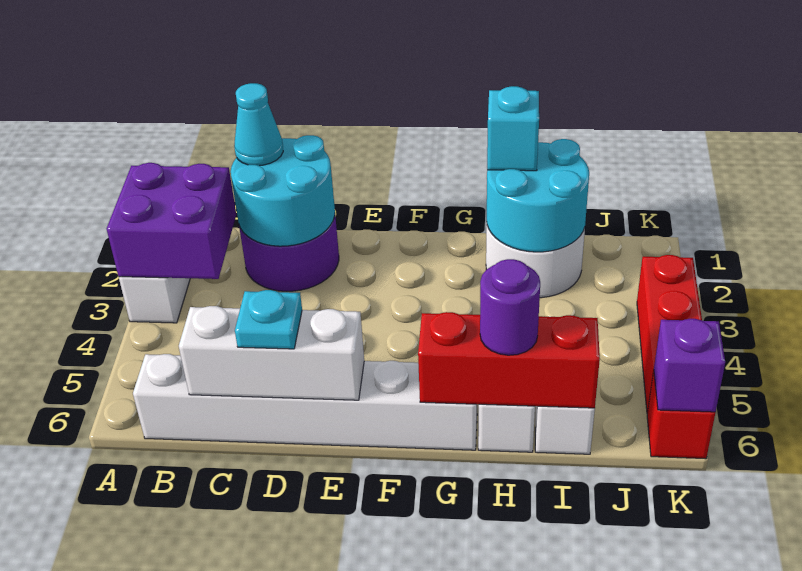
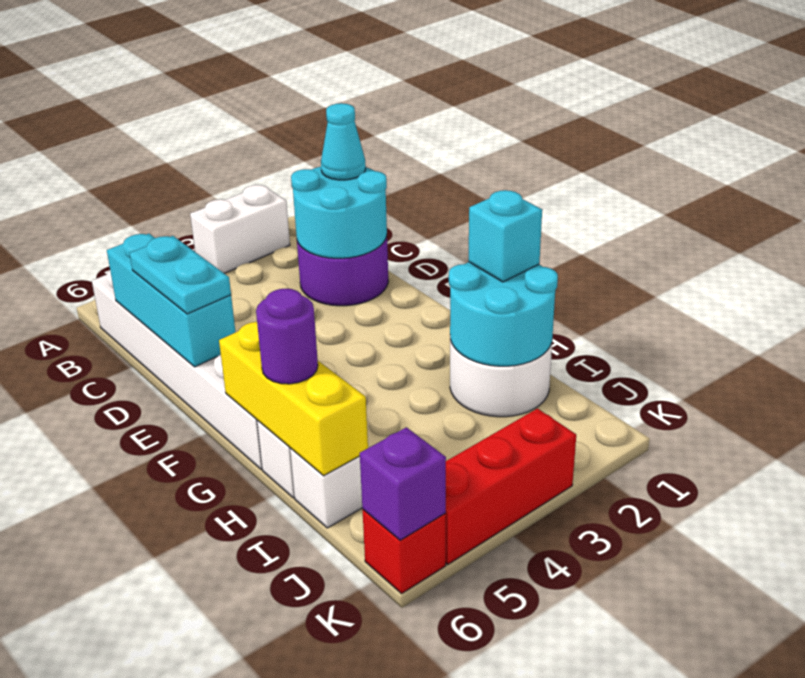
purple brick A2:B3 level 2 -> none
white brick C6:E6 level 2 -> cyan brick C6:E6 level 2
cyan plate D6 level 3 -> cyan plate D6:E6 level 3
red brick G6:I6 level 2 -> yellow brick G6:I6 level 2

